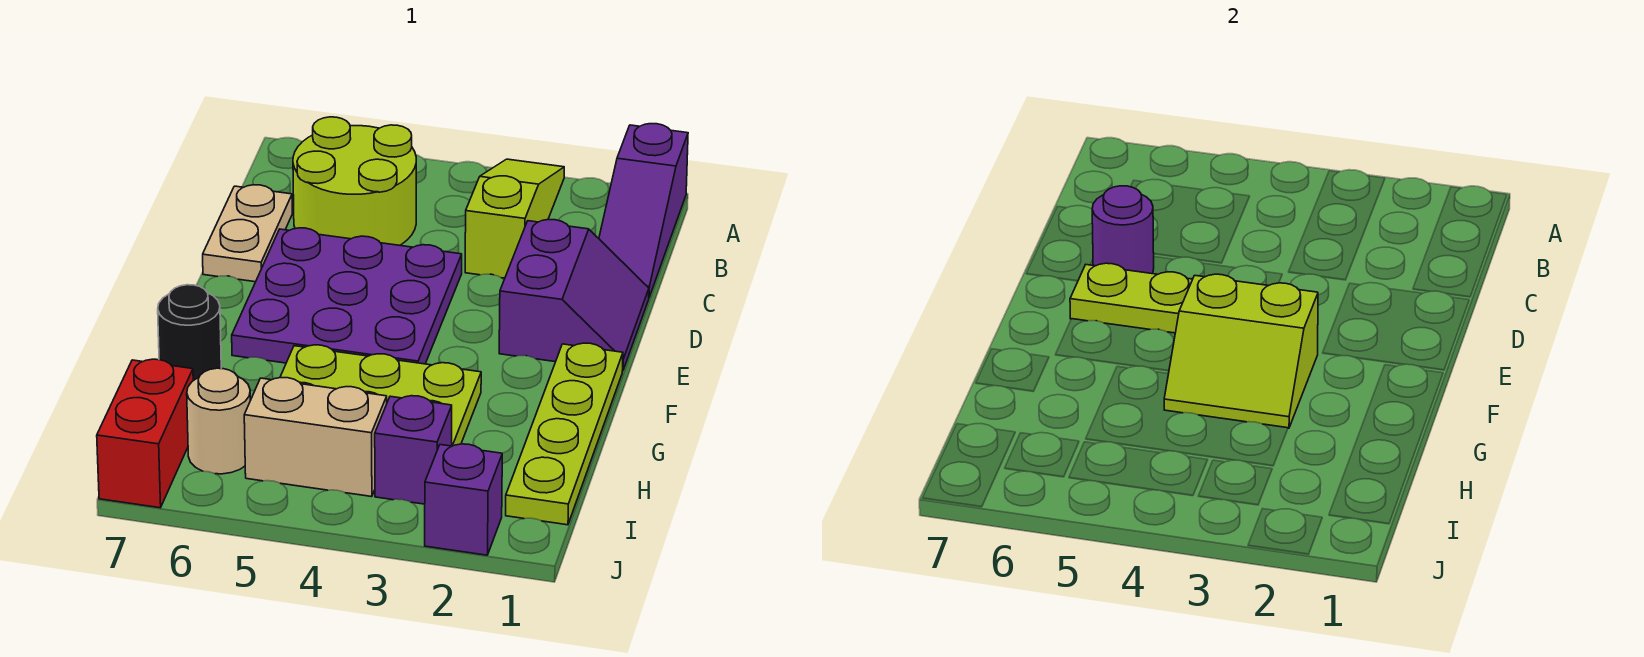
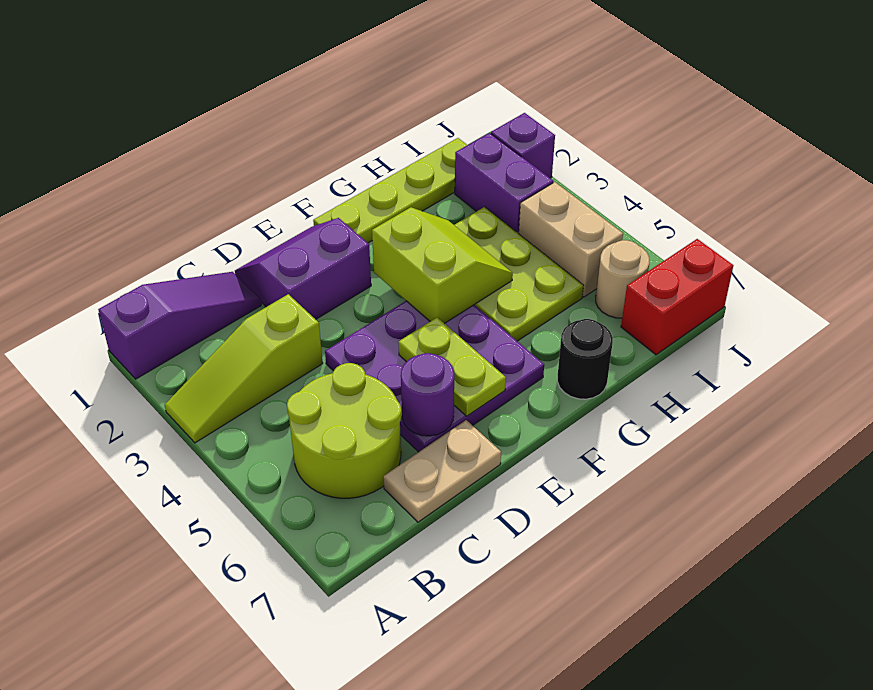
purple brick I3 level 1 -> purple brick I2:I3 level 1

